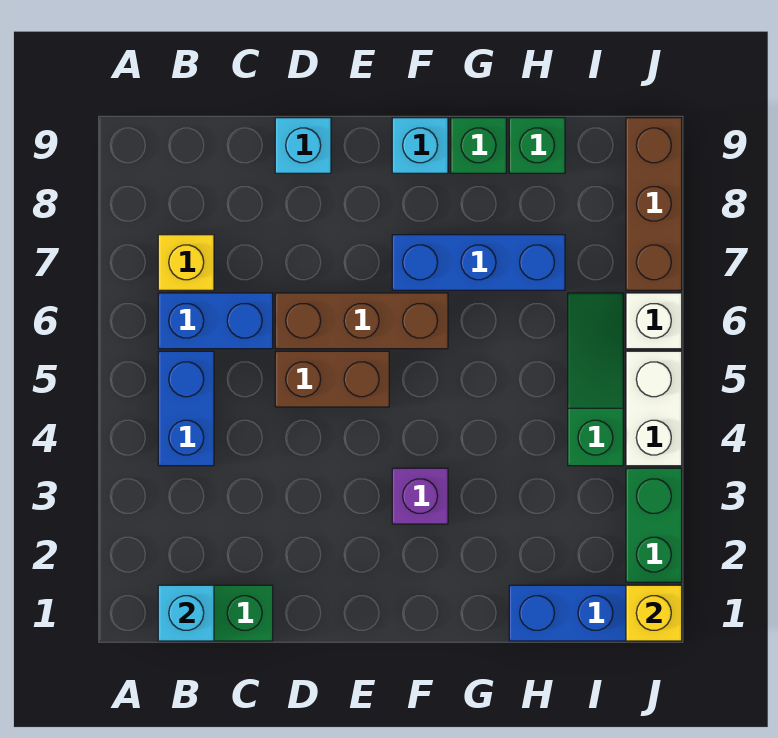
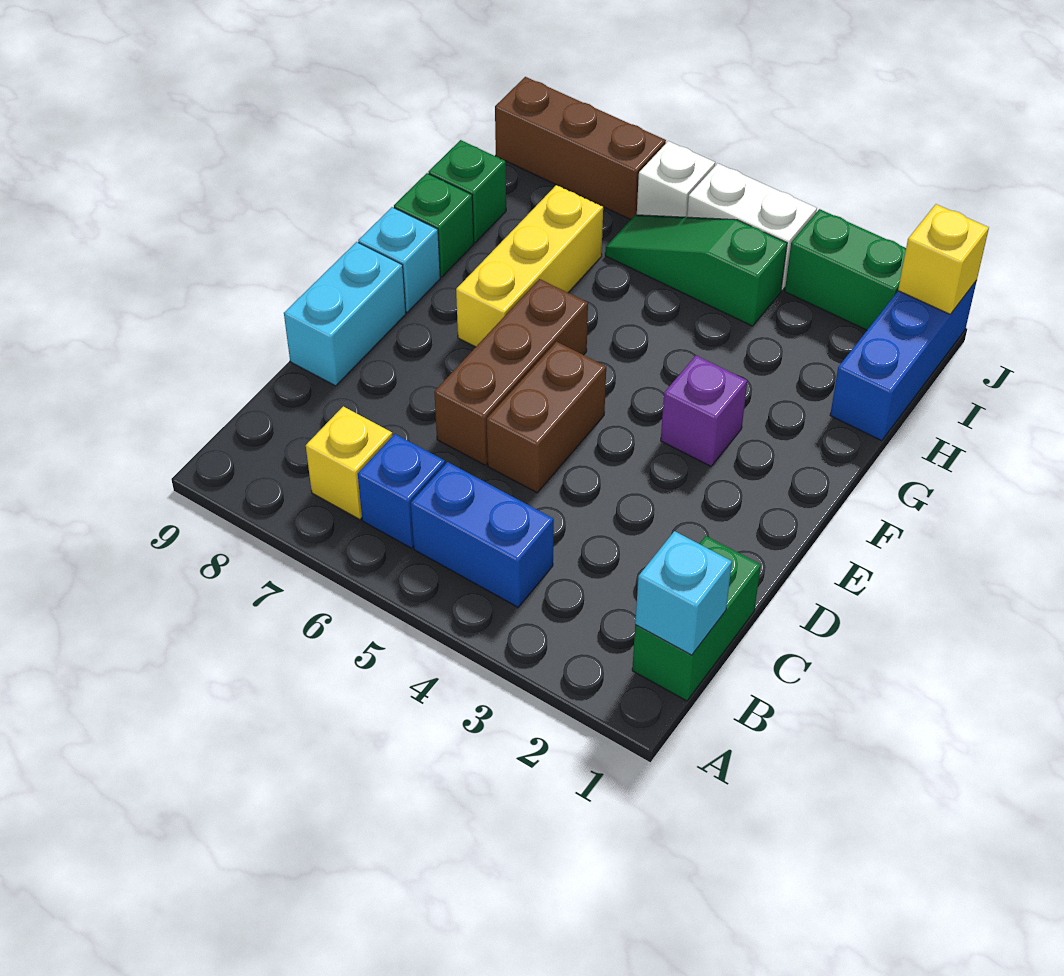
blue brick B6:C6 level 1 -> blue brick B6 level 1
cyan brick D9 level 1 -> cyan brick D9:E9 level 1
blue brick F7:H7 level 1 -> yellow brick F7:H7 level 1

